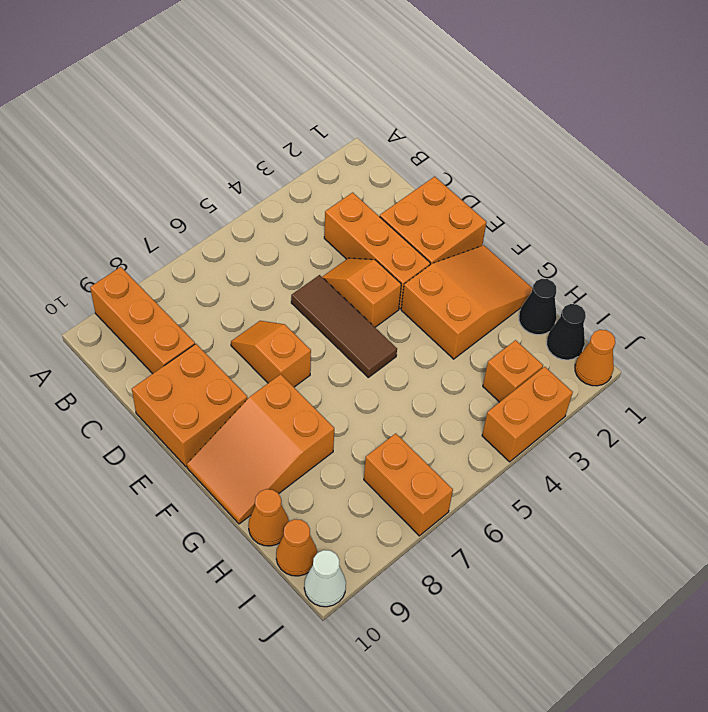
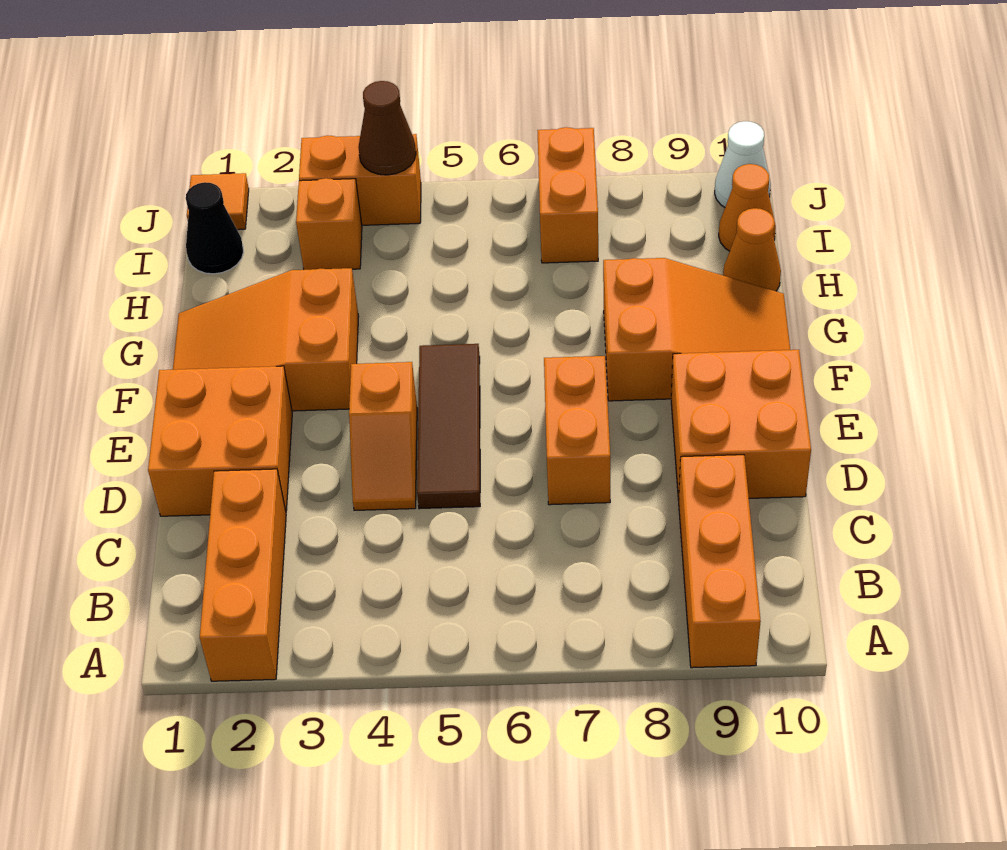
orange brick C3:E3 level 1 -> orange brick A2:C2 level 1
orange slope D7:E7 level 1 top E -> orange brick D7:E7 level 1
black cone H1 level 1 -> none
orange cone J1 level 1 -> orange tile J1 level 1
none -> brown cone J4 level 2

